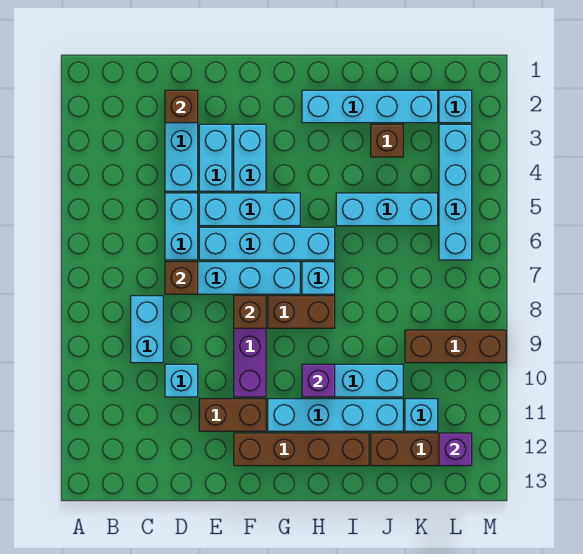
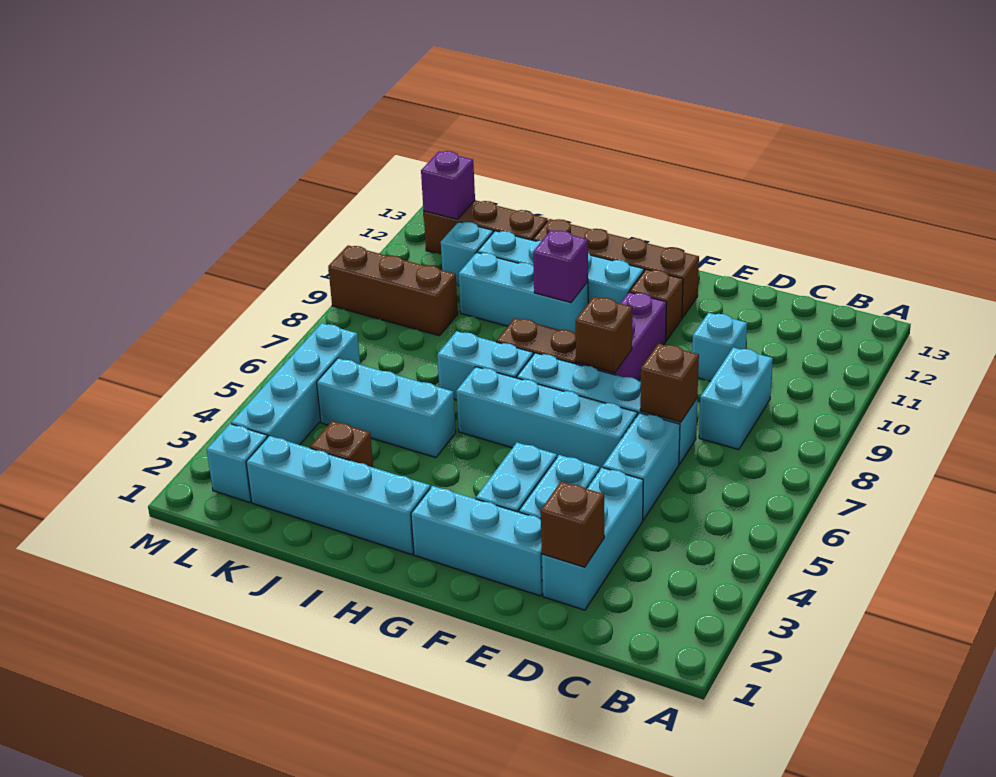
cyan brick E5:G5 level 1 -> cyan brick E2:G2 level 1
brown brick E11:F11 level 1 -> brown brick F11 level 1
cyan brick H7 level 1 -> cyan brick H7:I7 level 1

